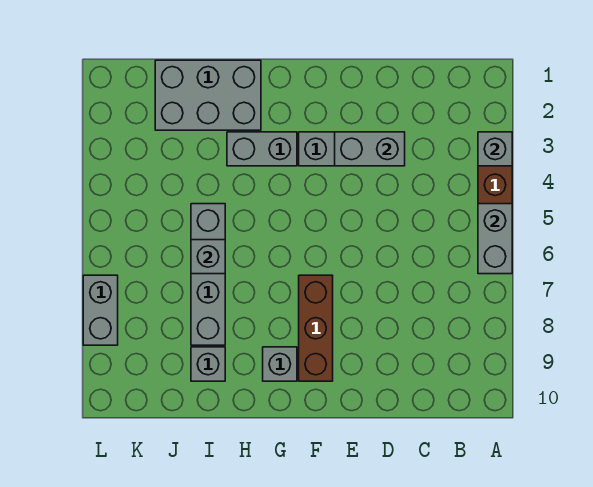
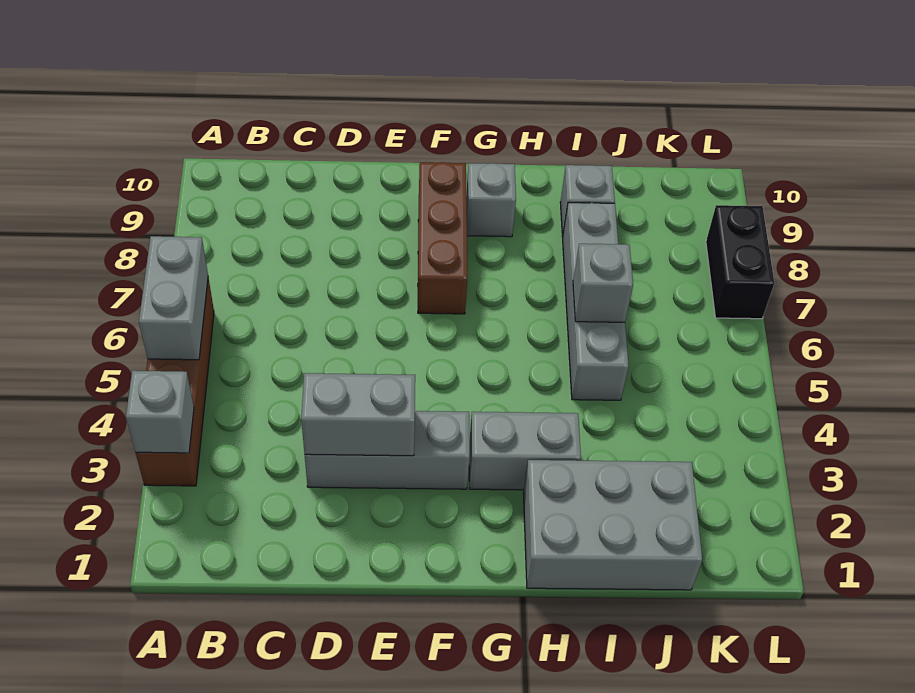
grey brick L7:L8 level 1 -> black brick L7:L8 level 1

